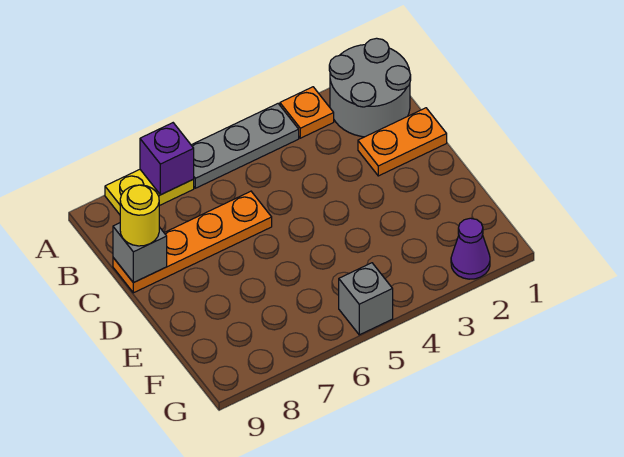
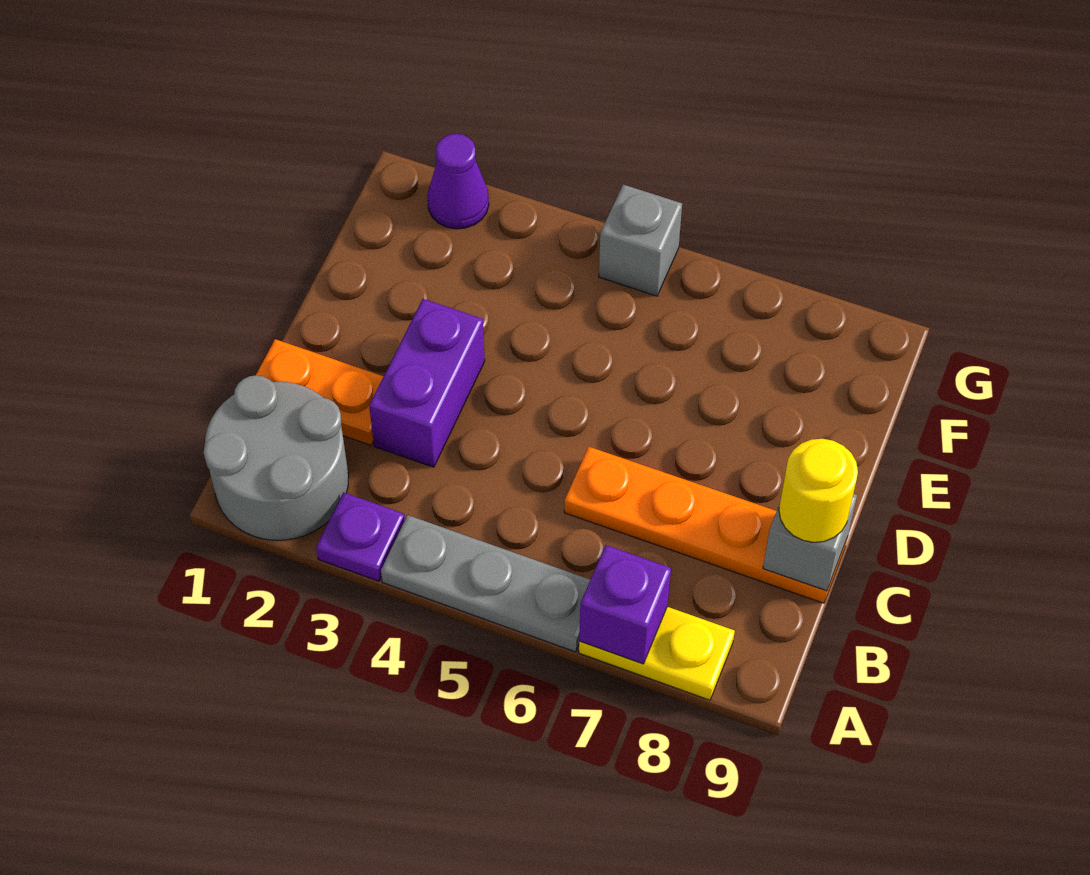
orange plate A3 level 1 -> purple plate A3 level 1
none -> purple brick C3:D3 level 1

